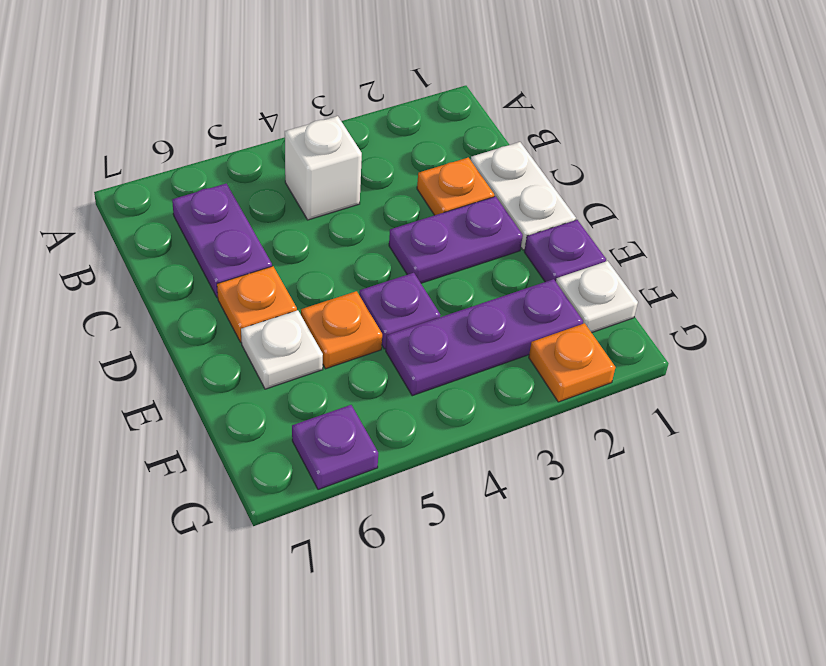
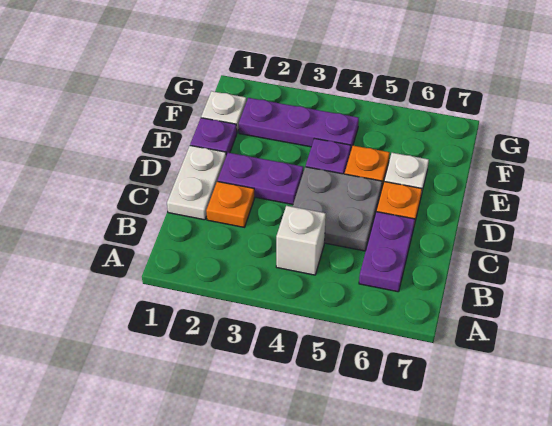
none -> grey plate C4:D5 level 1
orange plate G2 level 1 -> none
purple plate G6 level 1 -> none

